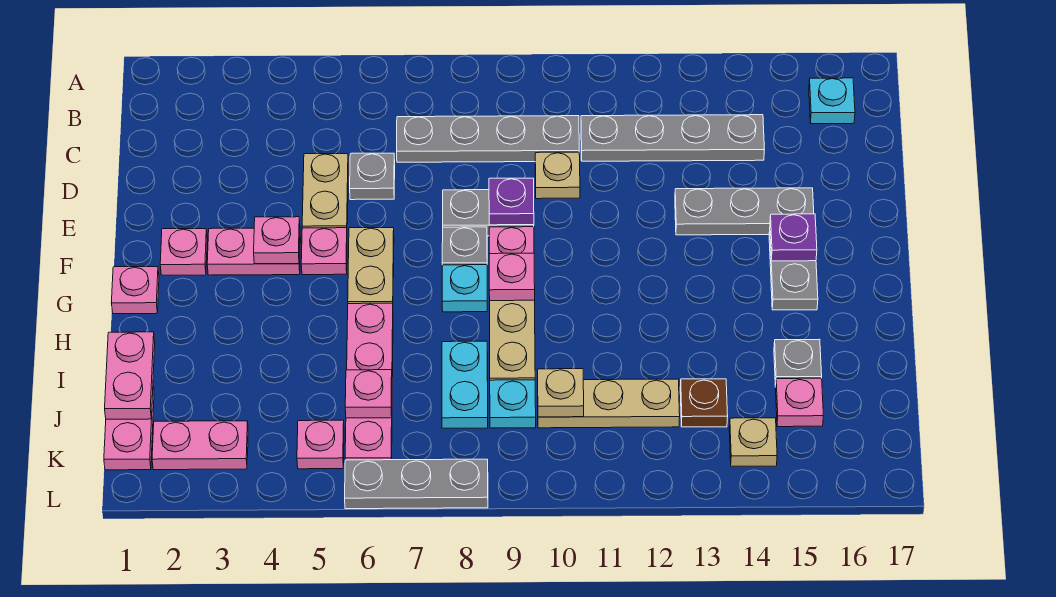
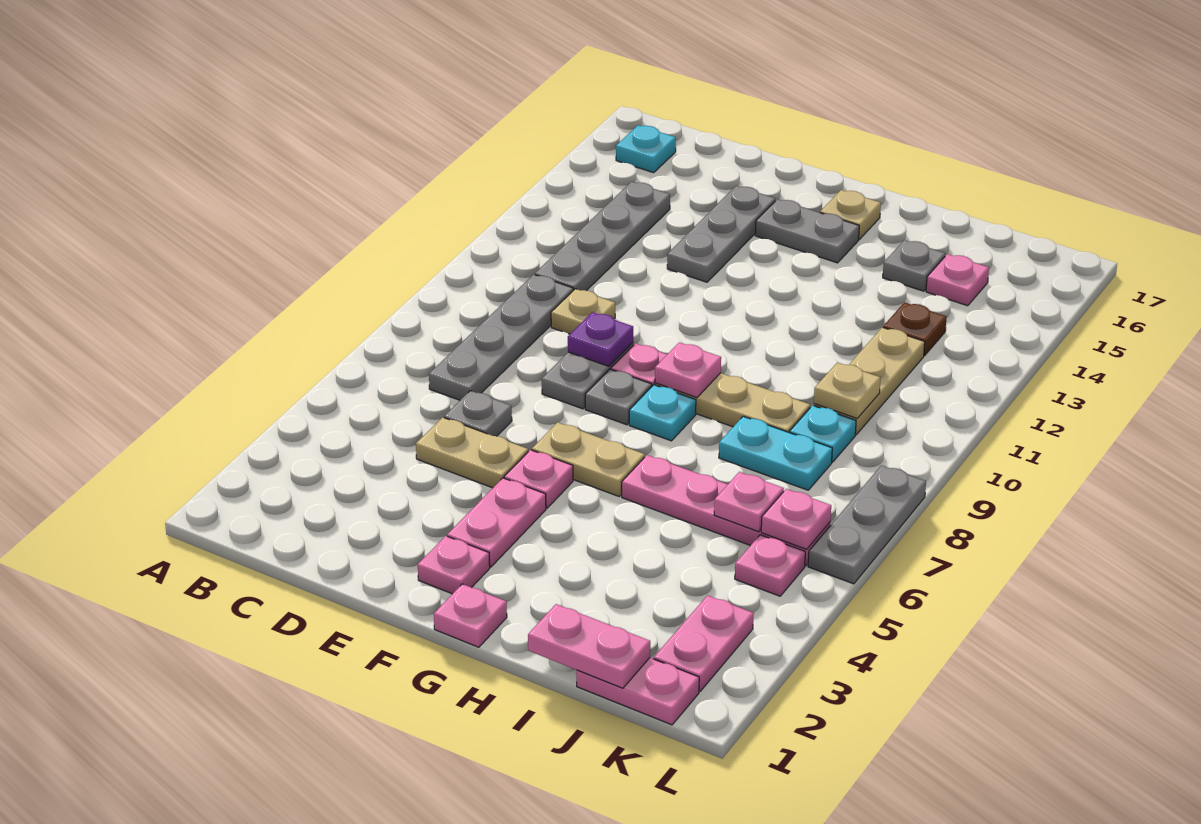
pink plate F4 level 2 -> pink plate K6 level 2
purple plate F15 level 2 -> none
tan plate K14 level 1 -> tan plate G16 level 1

